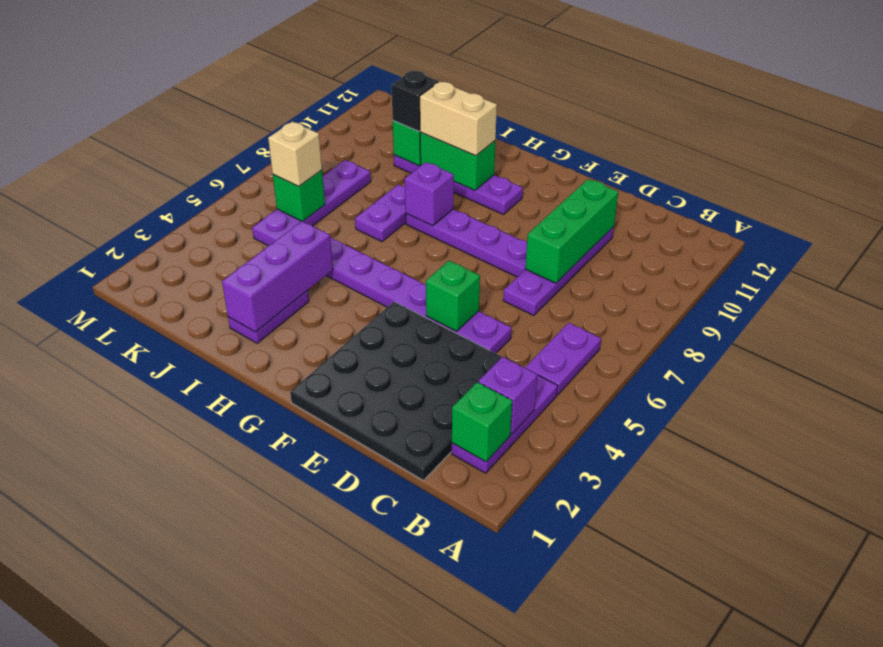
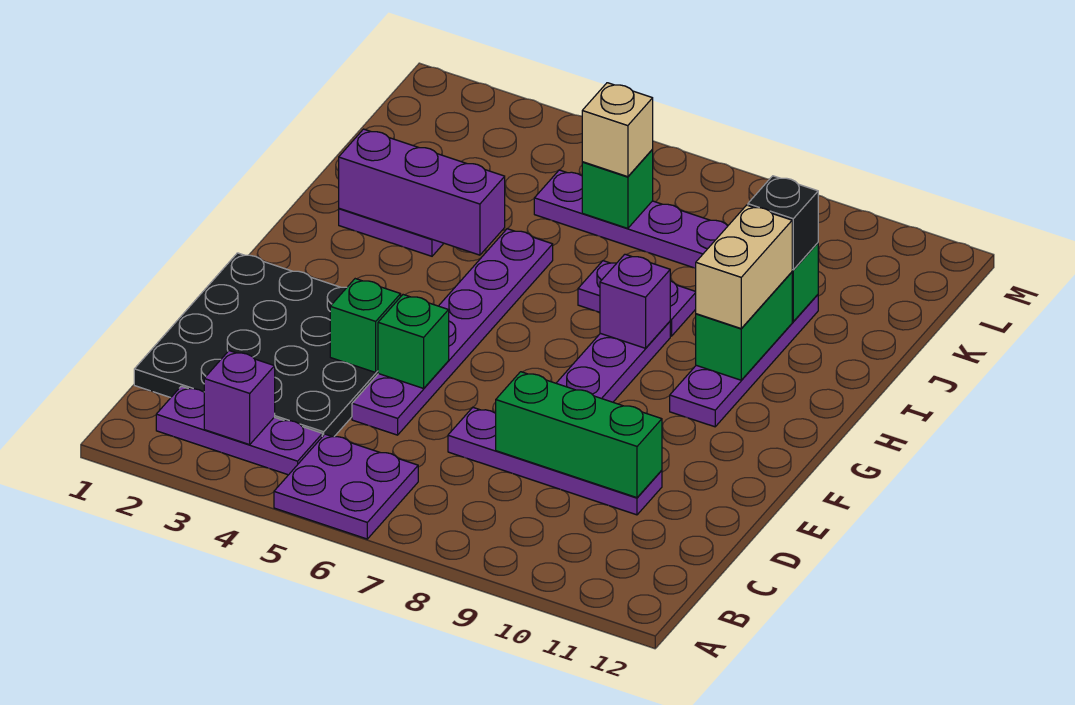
green brick B2 level 2 -> green brick E4 level 2
purple plate B5:B6 level 1 -> purple plate A5:B6 level 1

